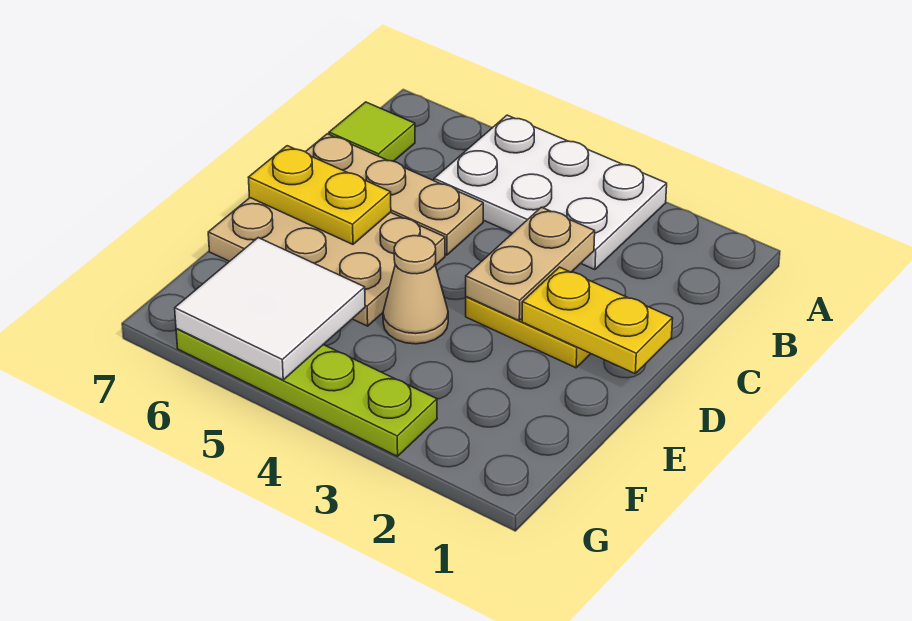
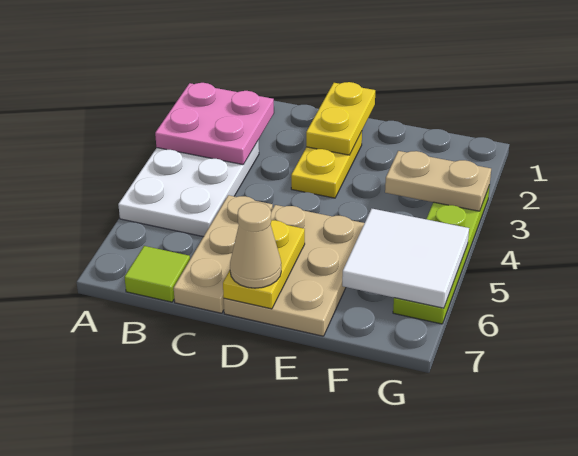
none -> pink plate A2:B3 level 2
tan plate C3:D3 level 2 -> tan plate F3:G3 level 2
tan cone E4 level 1 -> tan cone D7 level 3

